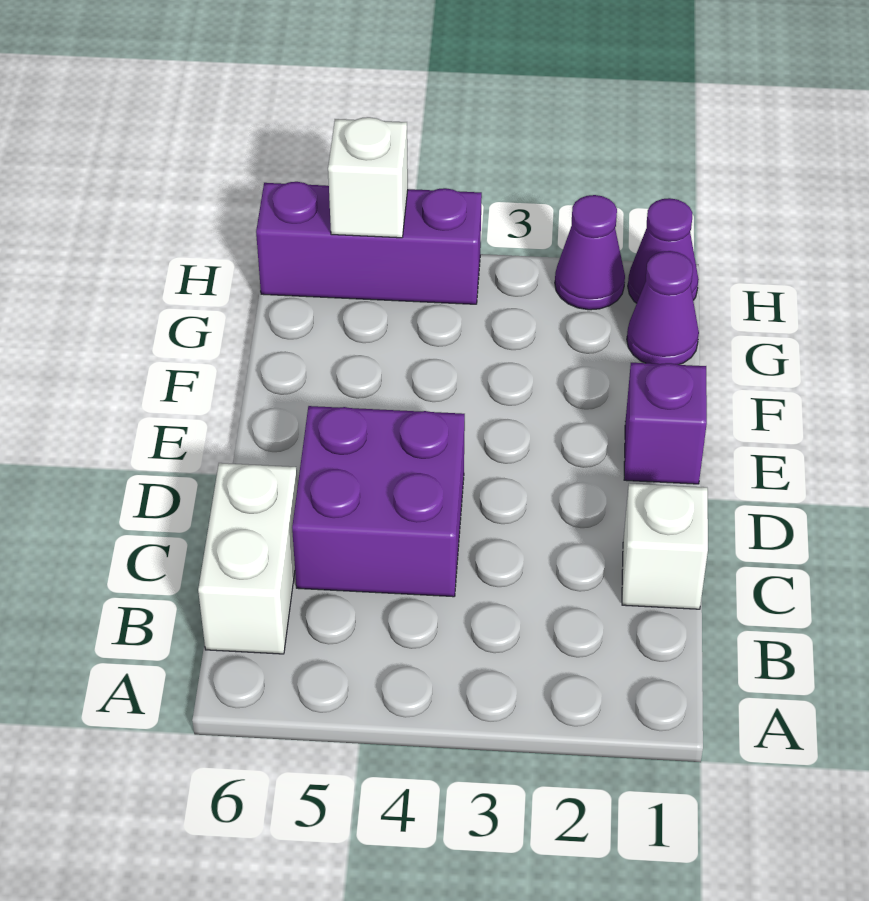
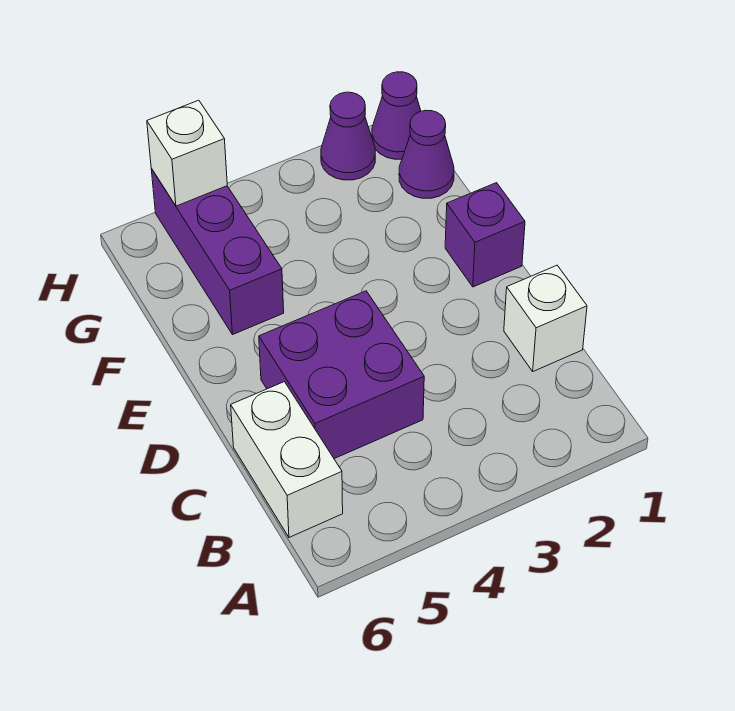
purple brick H4:H6 level 1 -> purple brick F5:H5 level 1

